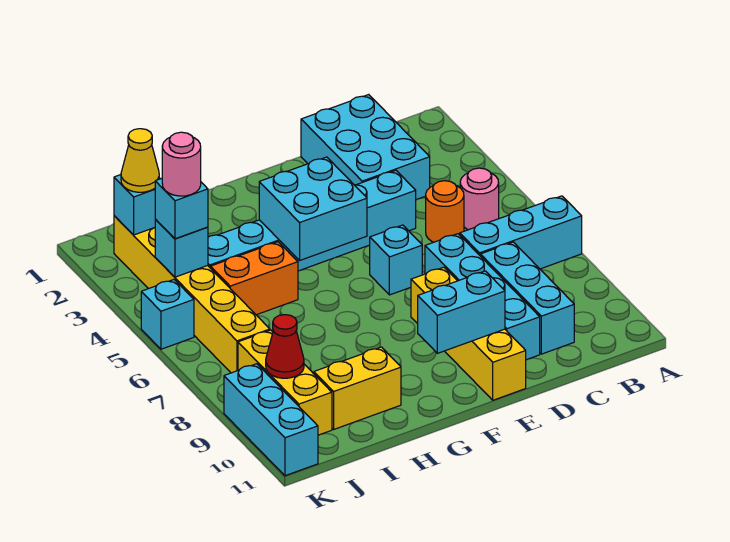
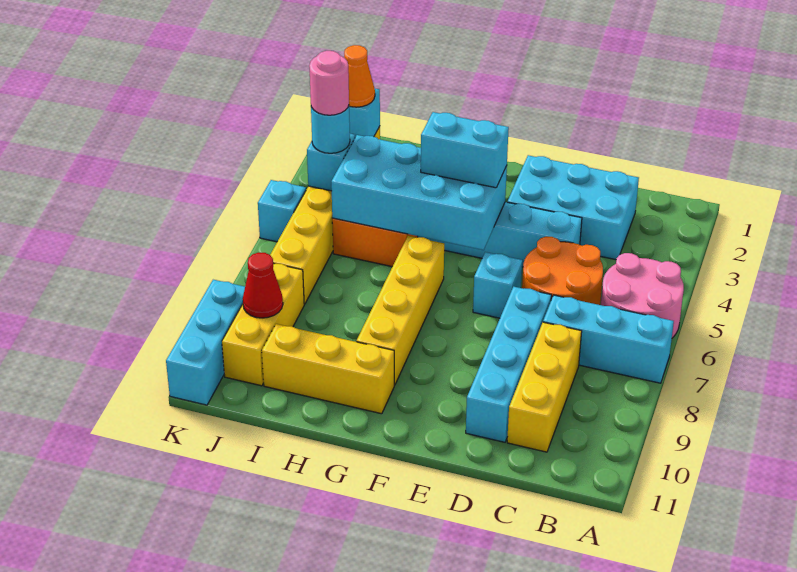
pink round brick B5 level 1 -> pink round brick A5:B6 level 1
cyan brick C1:D3 level 1 -> cyan brick C2:E3 level 1
orange round brick C5 level 1 -> orange round brick C5:D6 level 1
cyan brick C8:C10 level 1 -> yellow brick C8:C10 level 1
yellow brick E8:E11 level 1 -> yellow brick G6:G9 level 1
cyan brick E10:F10 level 2 -> cyan brick F4:G4 level 3
cyan brick F4:G5 level 2 -> cyan brick F4:I5 level 2
yellow brick H10:I10 level 1 -> yellow brick G10:I10 level 1
yellow cone J2 level 3 -> orange cone J2 level 3
cyan brick J4 level 3 -> cyan round brick J4 level 3

